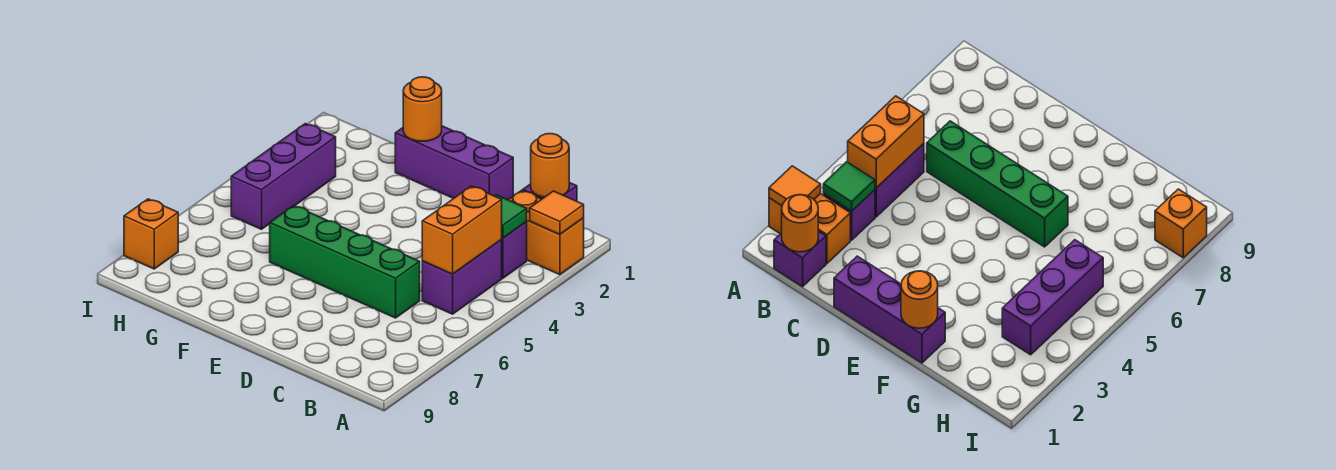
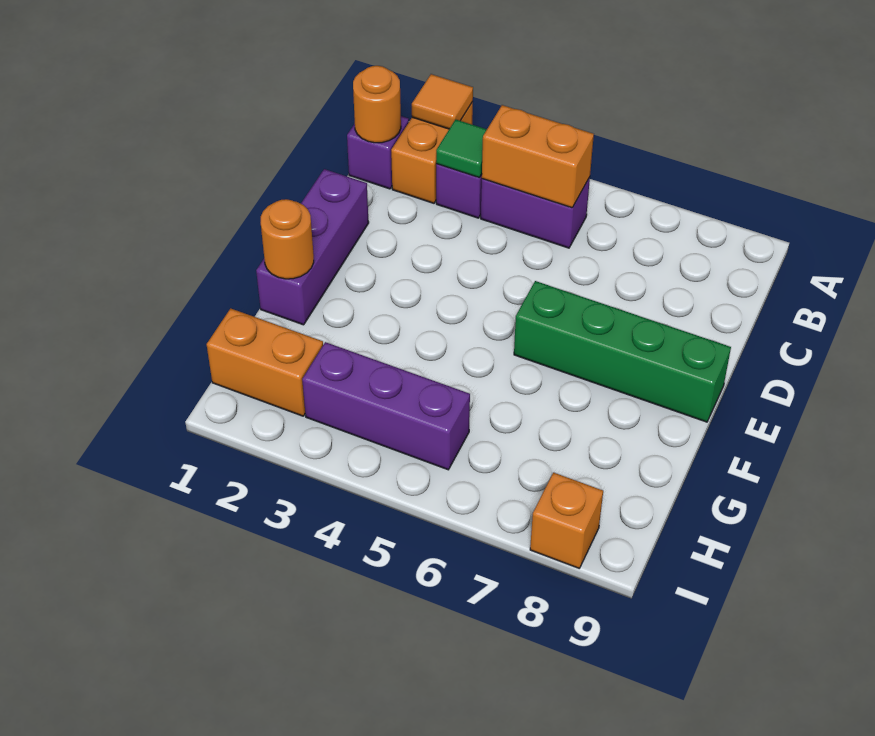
green brick C6:F6 level 1 -> green brick E6:E9 level 1
none -> orange brick H1:H2 level 1

